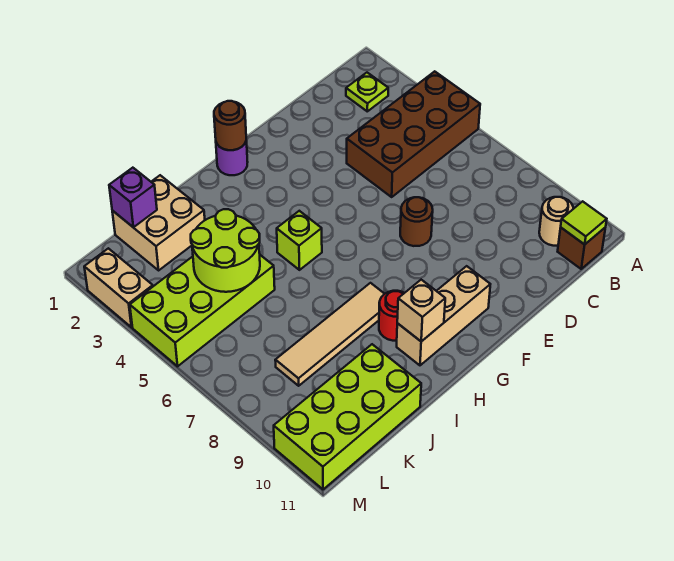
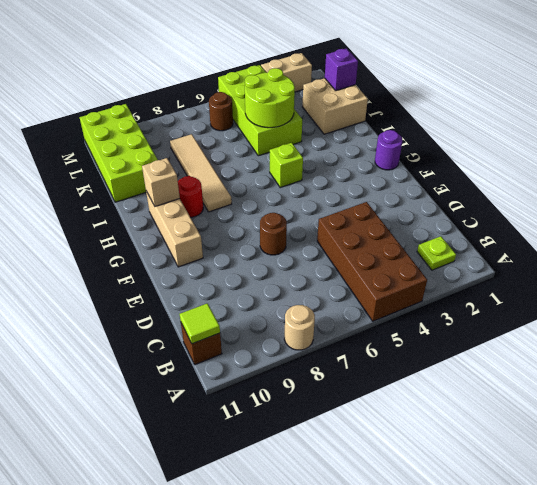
tan round brick B10 level 1 -> tan round brick A8 level 1
brown round brick G1 level 2 -> brown round brick L6 level 1

